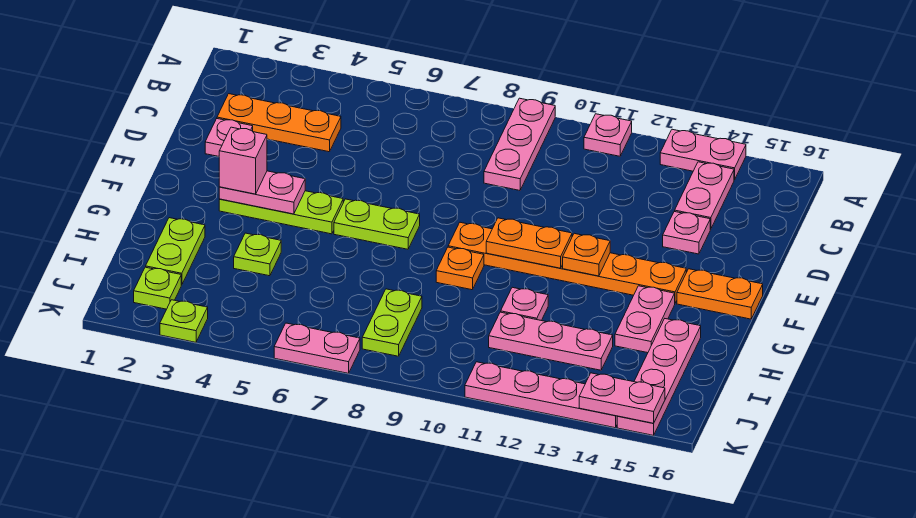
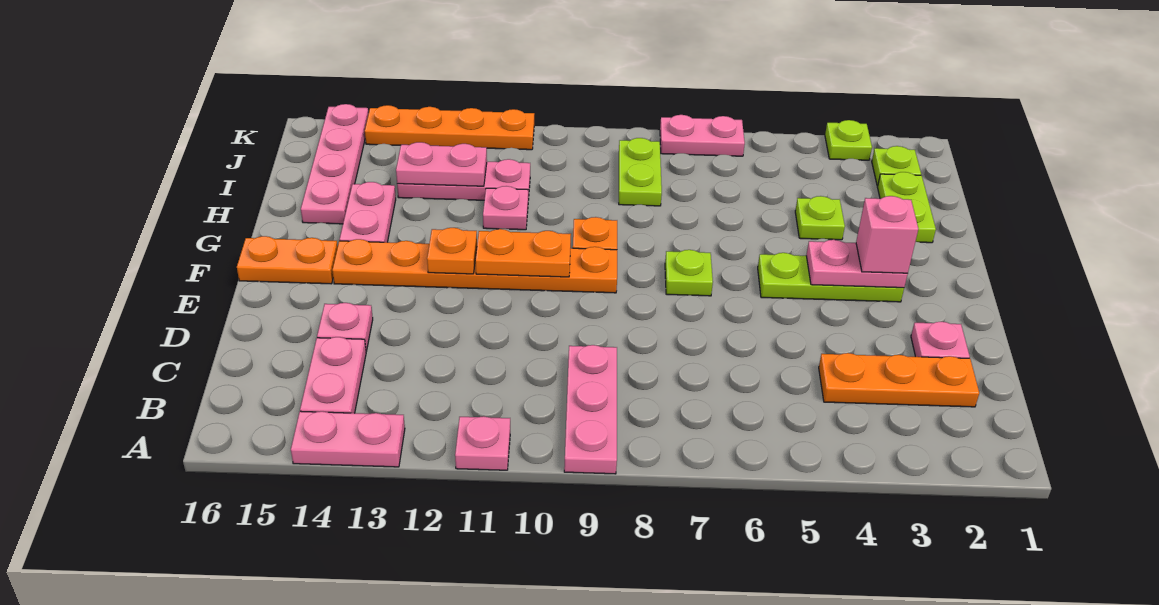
lime plate F6:F7 level 1 -> lime plate F7 level 1
pink plate K11:K14 level 1 -> orange plate K11:K14 level 1
pink plate K14:K15 level 2 -> pink plate I12:I13 level 2

